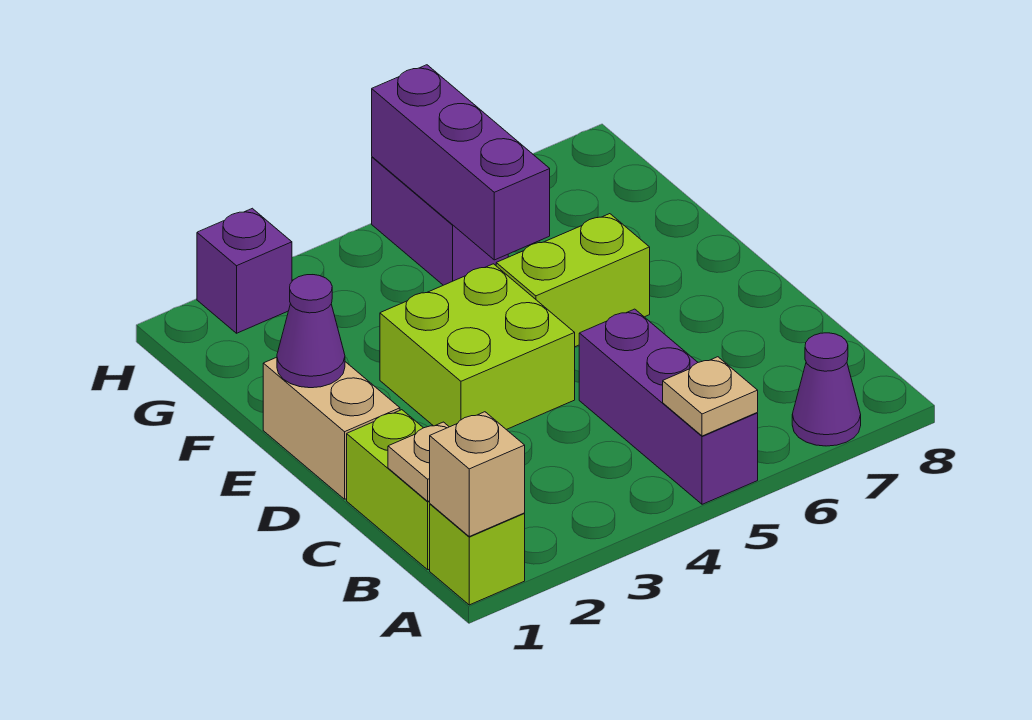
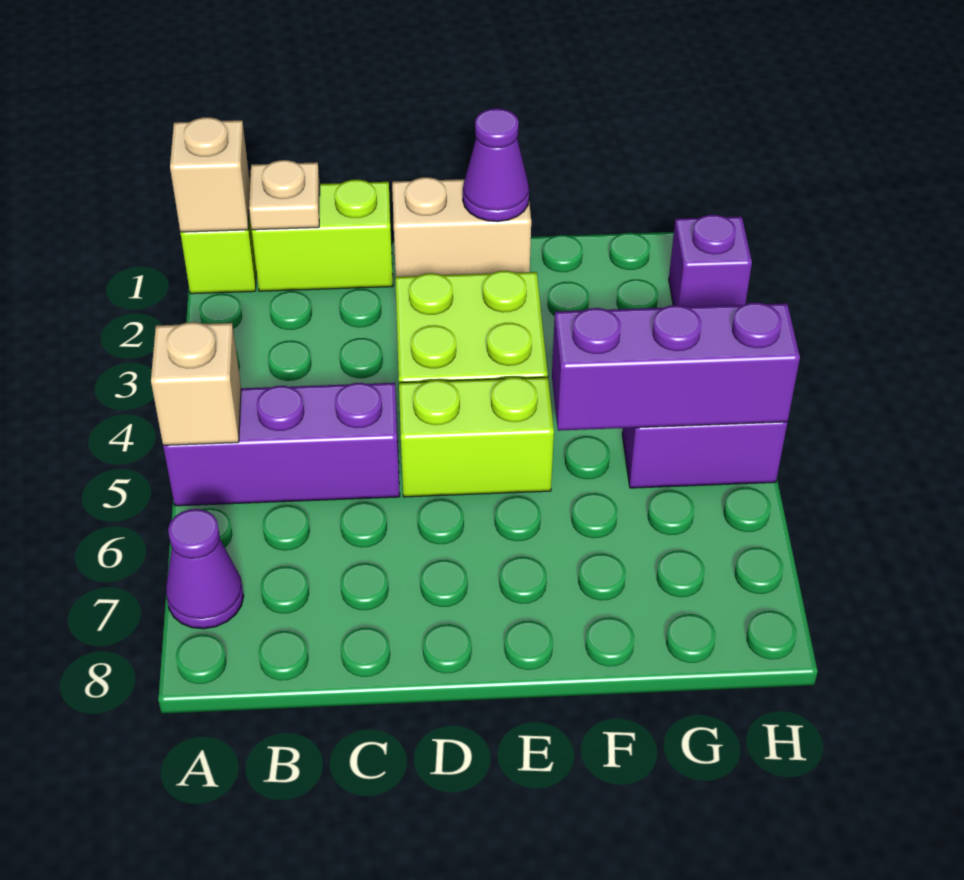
tan plate A5 level 2 -> tan brick A5 level 2
lime brick E5:E6 level 1 -> lime brick D5:E5 level 1

